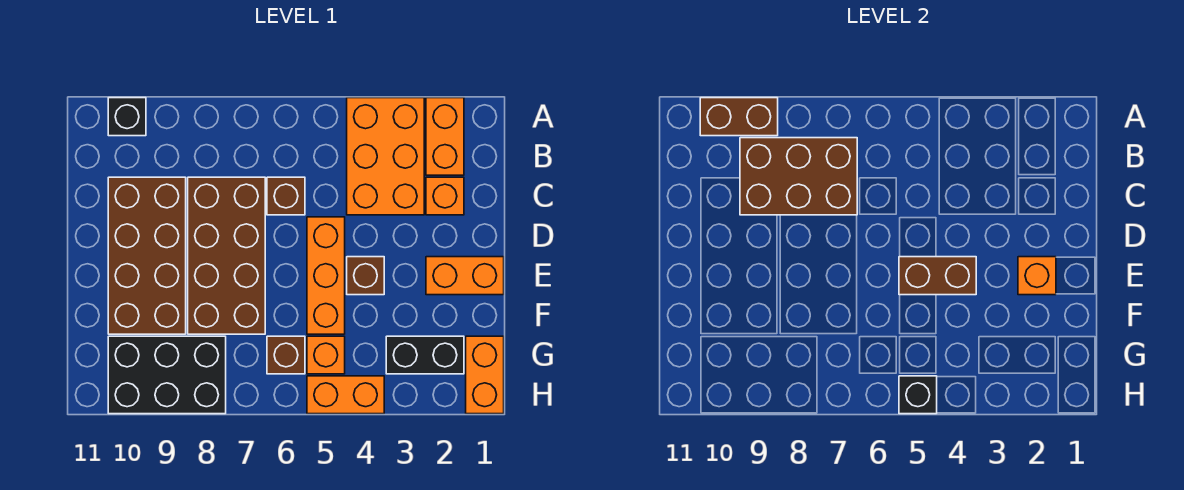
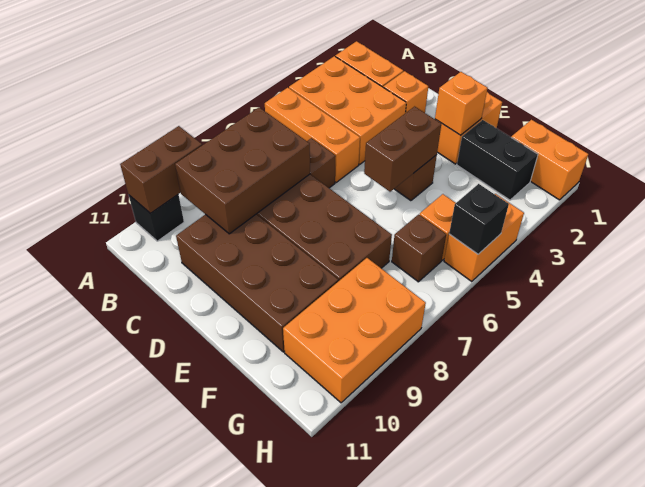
orange brick D5:F5 level 1 -> orange brick A5:C5 level 1
black brick G2:G3 level 1 -> black brick F2:G2 level 1
black brick G8:H10 level 1 -> orange brick G8:H10 level 1

